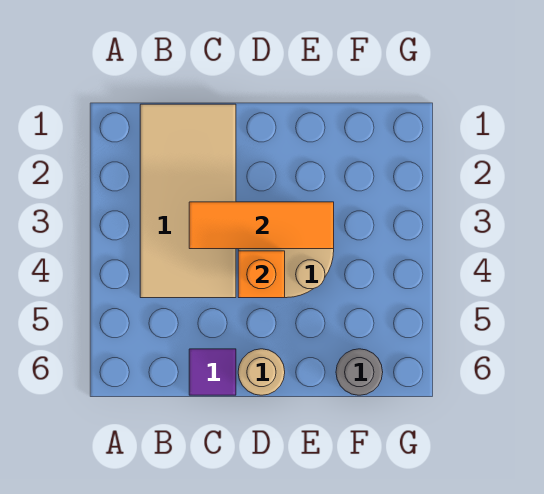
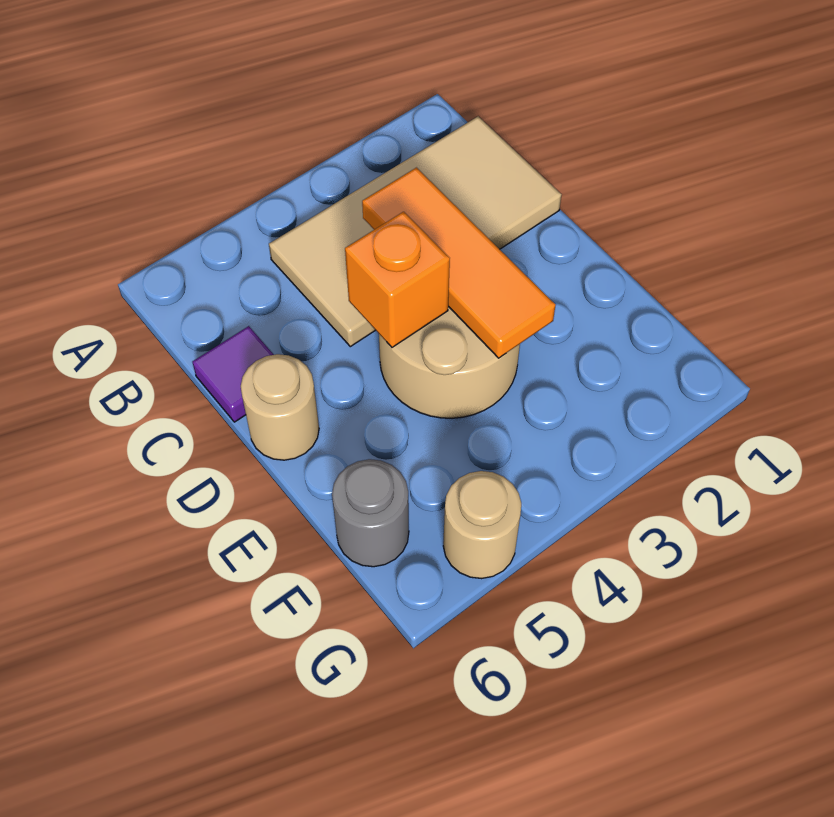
none -> tan round brick G5 level 1

